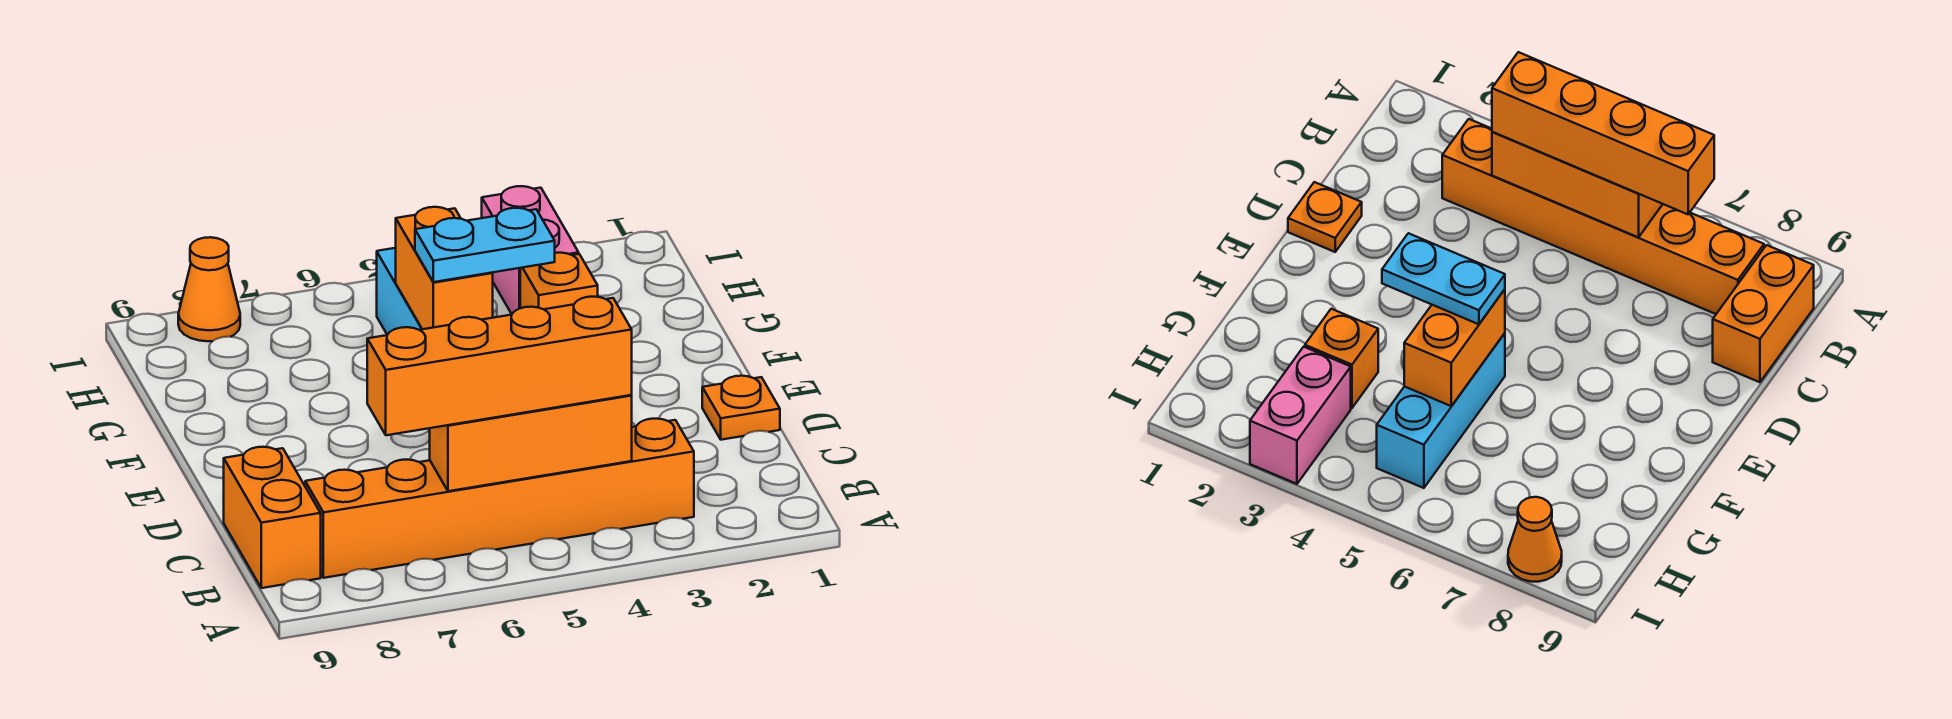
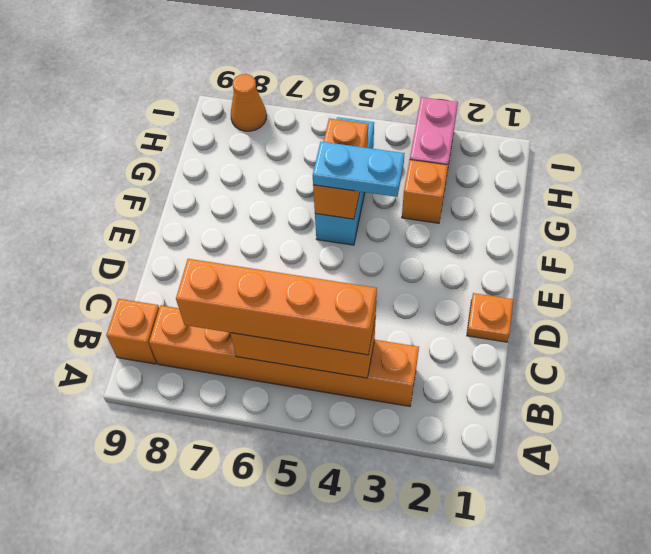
orange brick B9:C9 level 1 -> orange brick B9 level 1

